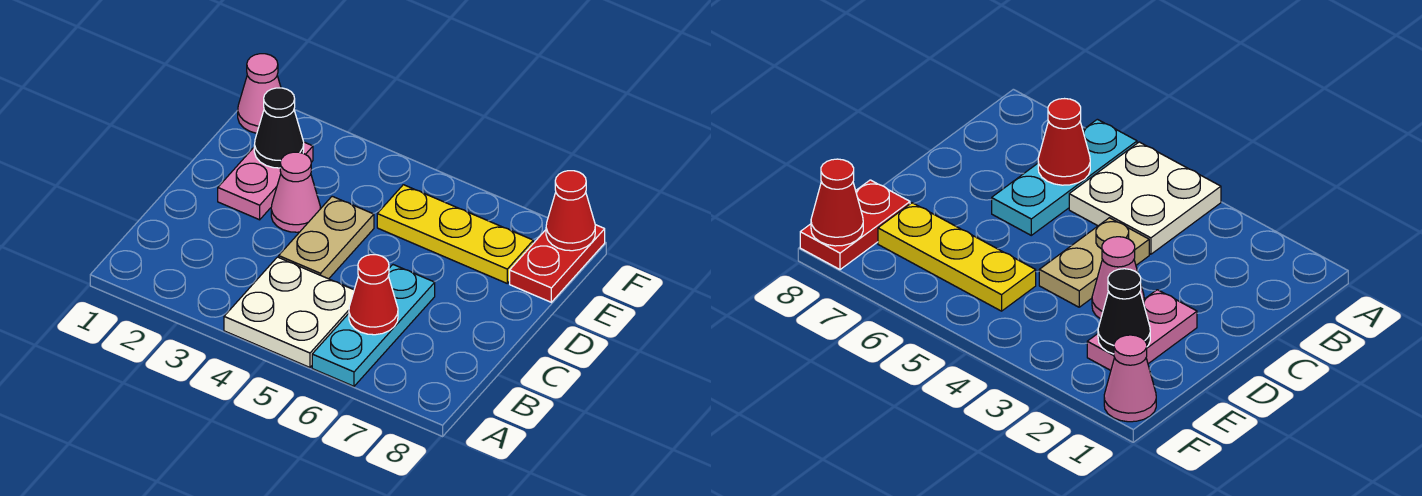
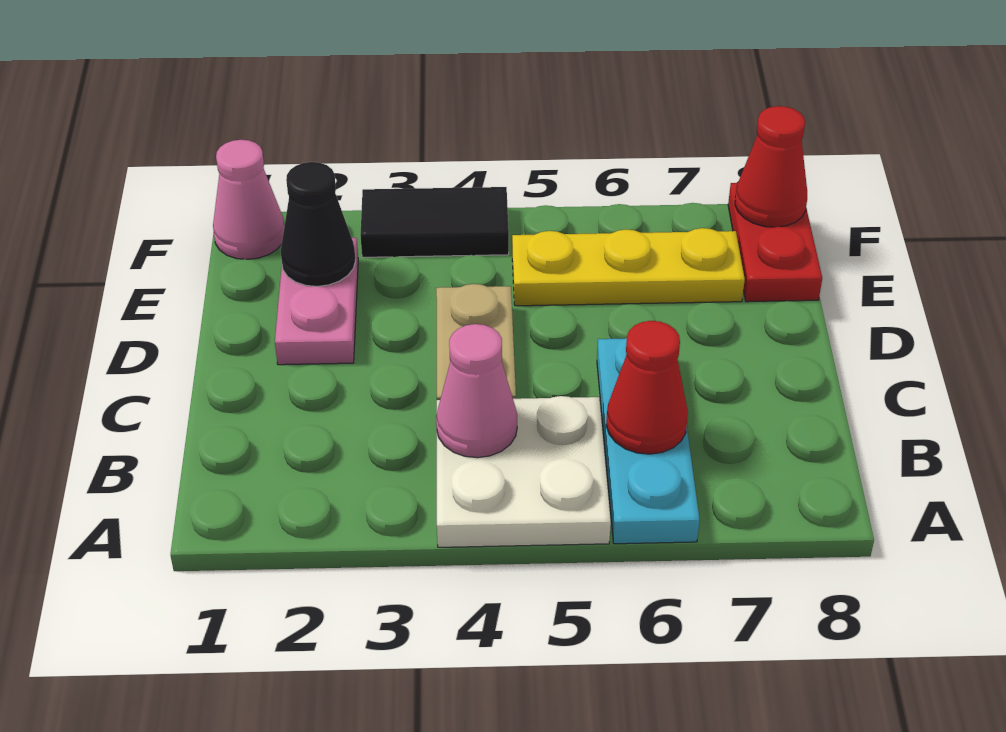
pink cone D3 level 1 -> pink cone B4 level 2
none -> black tile F3:F4 level 1

